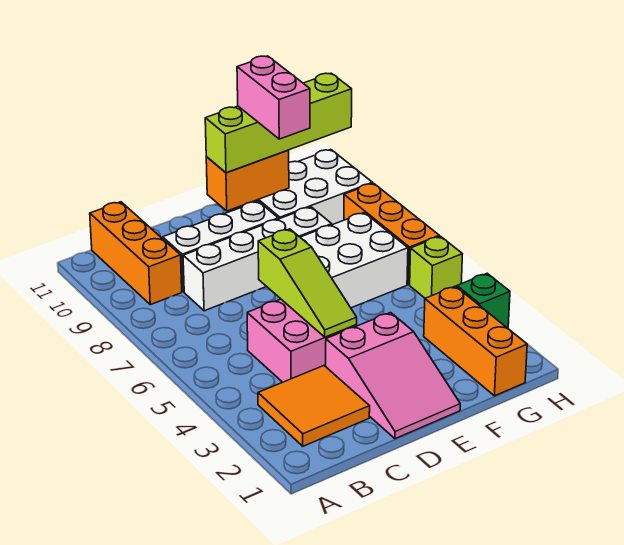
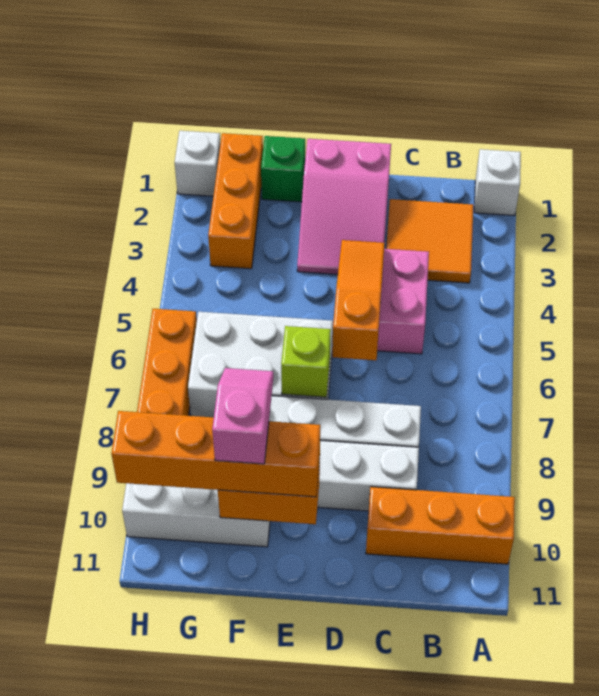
none -> white brick A1 level 1
orange brick B9:B11 level 1 -> orange brick A10:C10 level 1
pink slope D1:E3 level 1 top 3 -> pink slope D1:E3 level 1 top 1
lime slope D4:D6 level 2 top 6 -> orange slope D4:D6 level 2 top 6
lime brick E10:H10 level 3 -> orange brick E10:H10 level 3
pink brick F9:F10 level 4 -> pink slope F9:F10 level 4 top 10
none -> white brick H1 level 1
green brick H3 level 1 -> green brick F1 level 1
lime brick H5 level 1 -> lime brick E7 level 2

